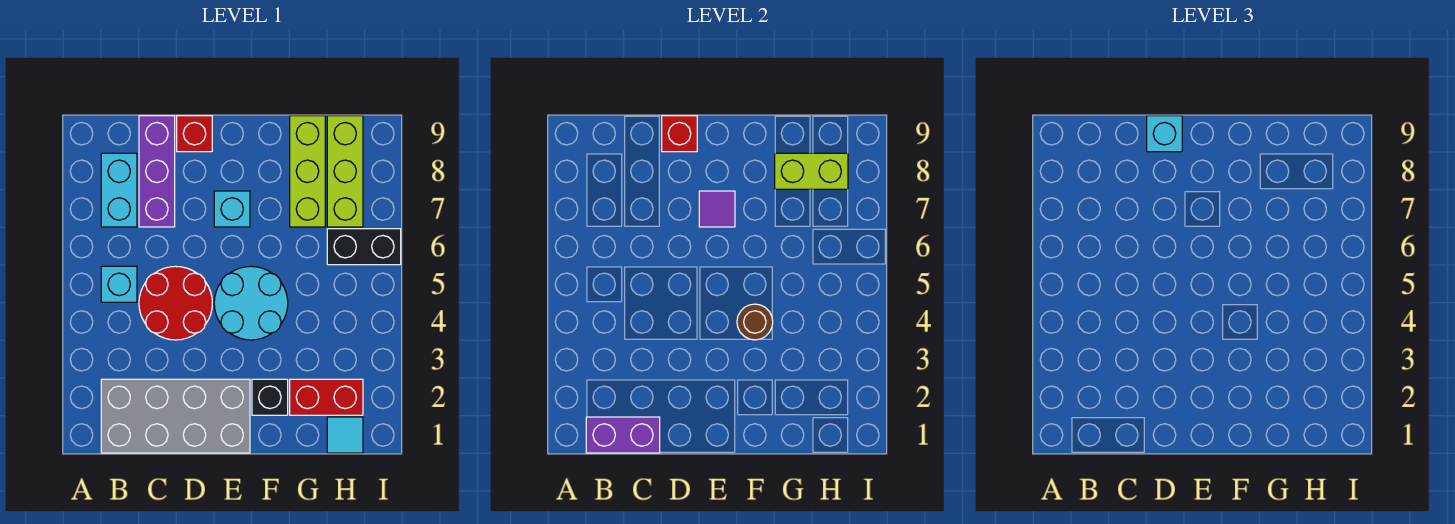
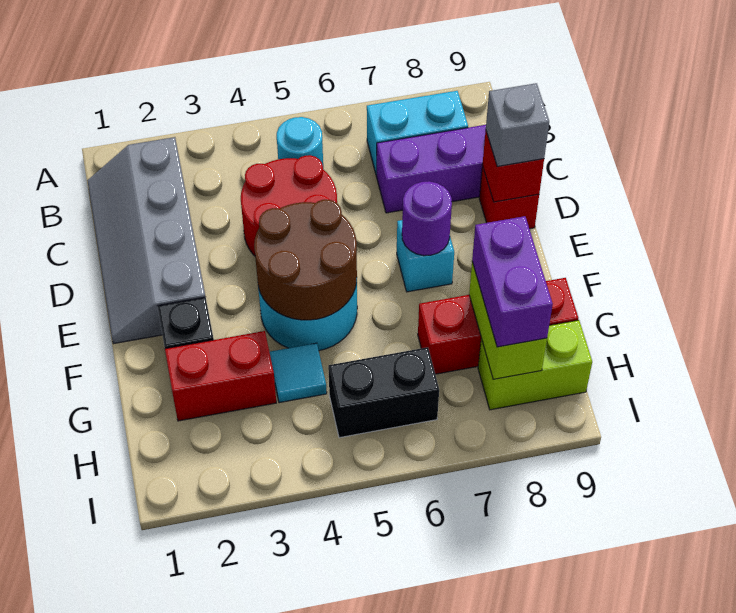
grey brick B1:E2 level 1 -> grey slope B1:E2 level 1 top 2
purple brick B1:C1 level 2 -> purple brick G8:H8 level 3
cyan brick B5 level 1 -> cyan round brick B5 level 1
cyan brick D9 level 3 -> grey brick D9 level 3
purple tile E7 level 2 -> purple round brick E7 level 2
brown round brick F4 level 2 -> brown round brick E4:F5 level 2
red brick G2:H2 level 1 -> red brick G2:G3 level 1
lime brick G7:G9 level 1 -> red brick G7:G9 level 1
cyan tile H1 level 1 -> cyan tile G4 level 1
black brick H6:I6 level 1 -> black brick H5:H6 level 1
lime brick H7:H9 level 1 -> lime brick H8:H9 level 1

